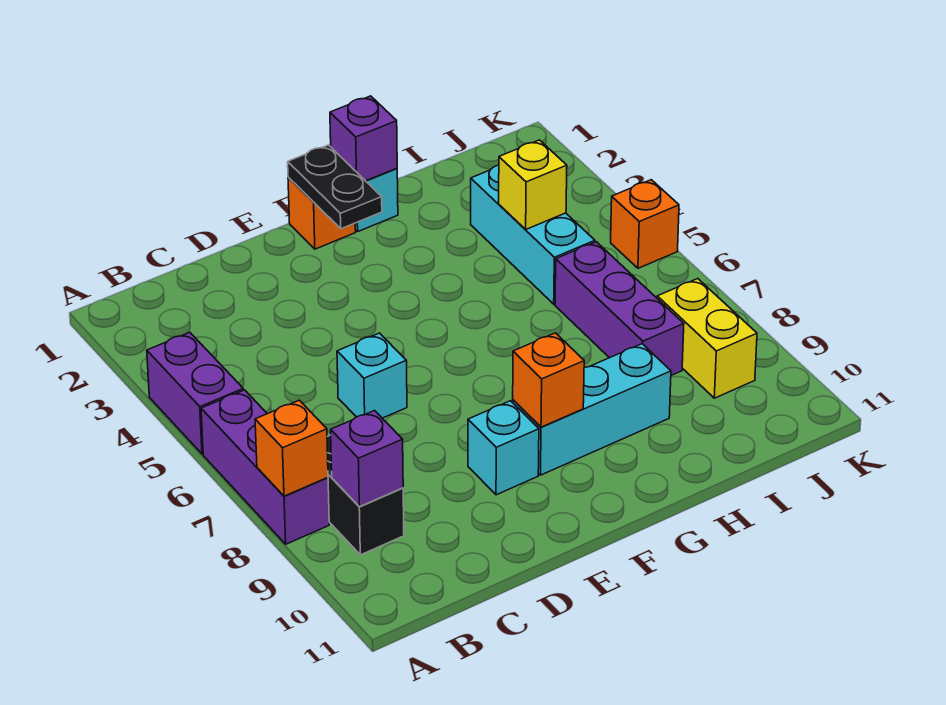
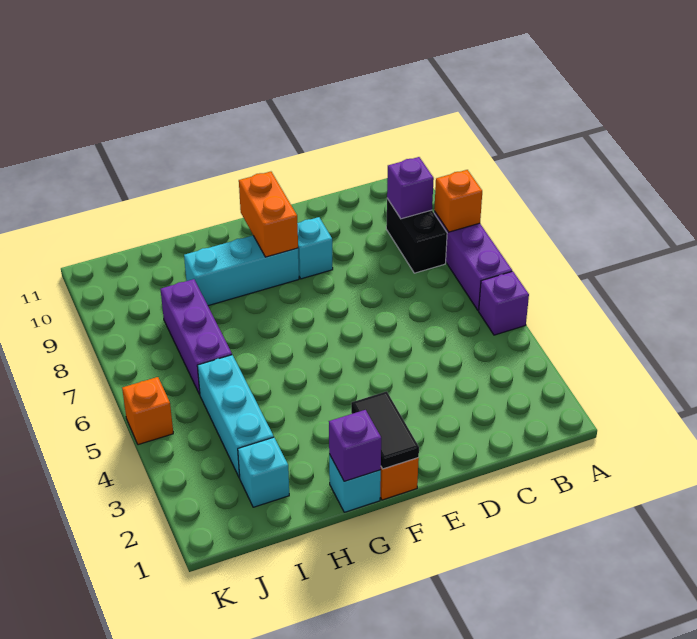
purple brick A4:A5 level 1 -> purple brick A5 level 1
cyan brick D6 level 1 -> cyan brick I2 level 1
black plate F1:F2 level 2 -> black tile F1:F2 level 2
orange brick F9 level 2 -> orange brick F9:F10 level 2
yellow brick I4 level 2 -> none
yellow brick J8:J9 level 1 -> none

